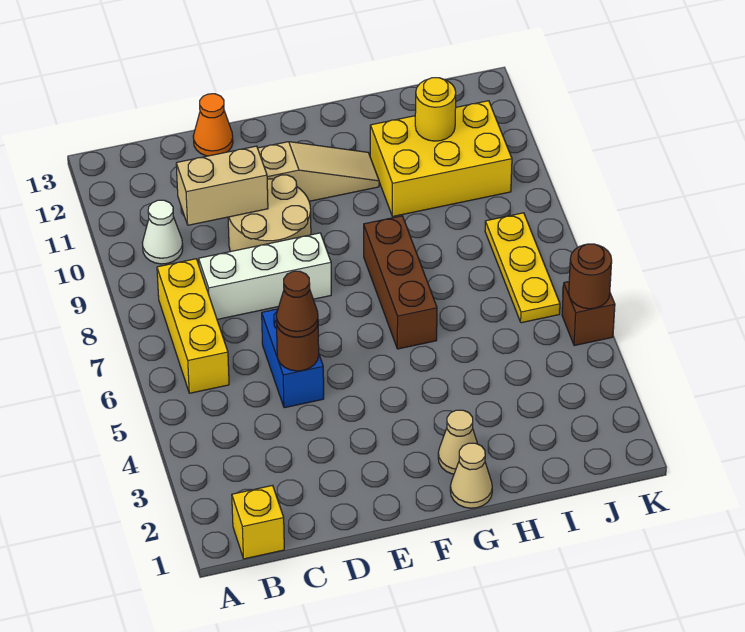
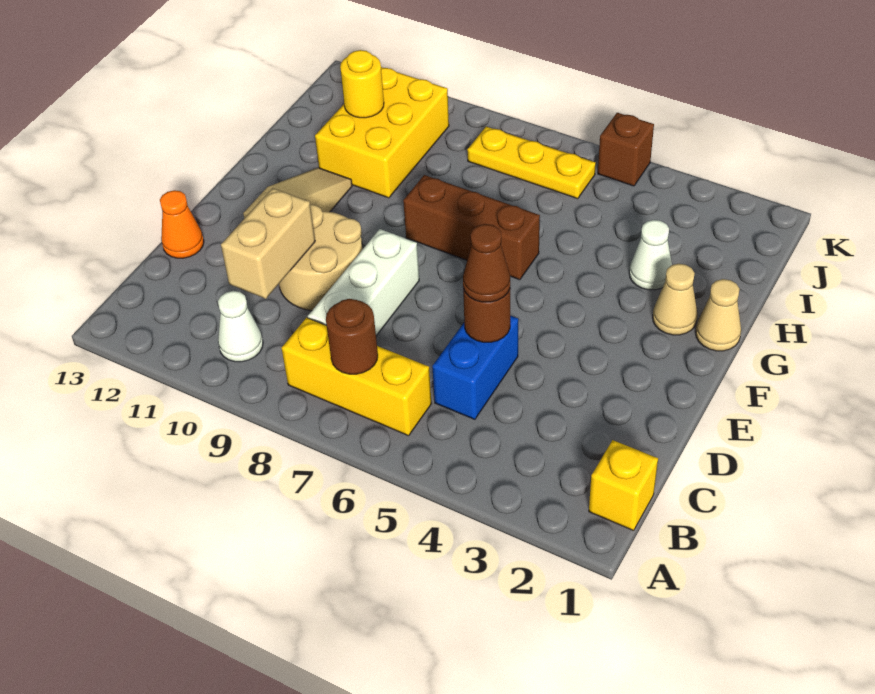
blue brick D5:D6 level 1 -> blue brick C5:D5 level 1
none -> white cone H3 level 1
brown round brick K5 level 2 -> brown round brick B7 level 2

